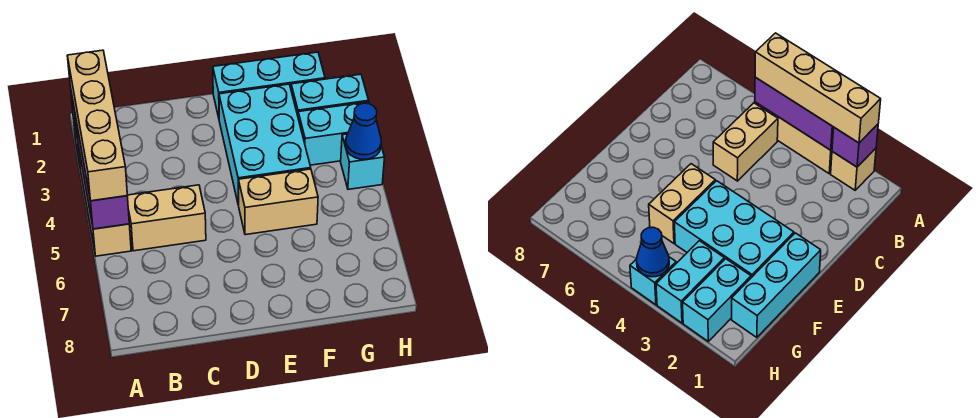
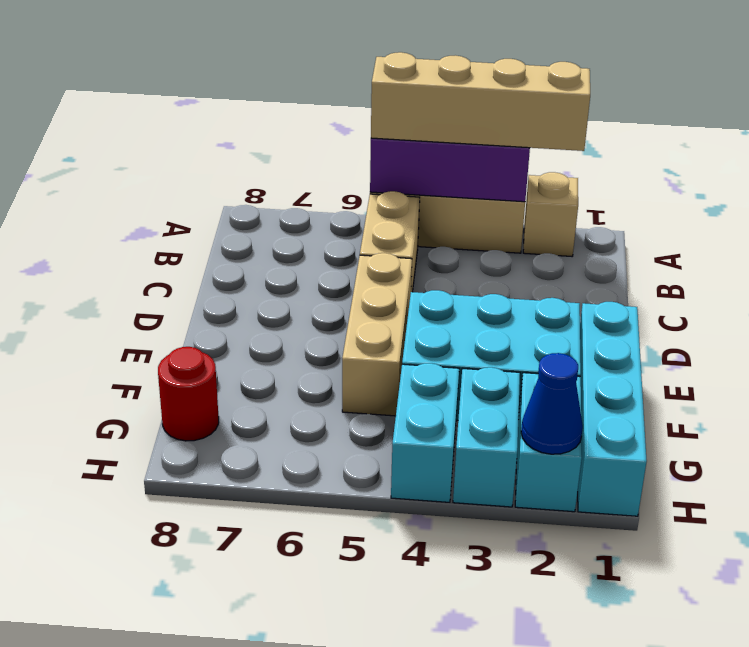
purple brick A2 level 2 -> none
cyan brick E1:G1 level 1 -> cyan brick E1:H1 level 1
tan brick E5:F5 level 1 -> tan brick D5:F5 level 1
none -> red round brick G8 level 1
cyan brick H4 level 1 -> cyan brick G4:H4 level 1
blue cone H4 level 2 -> blue cone H2 level 2

